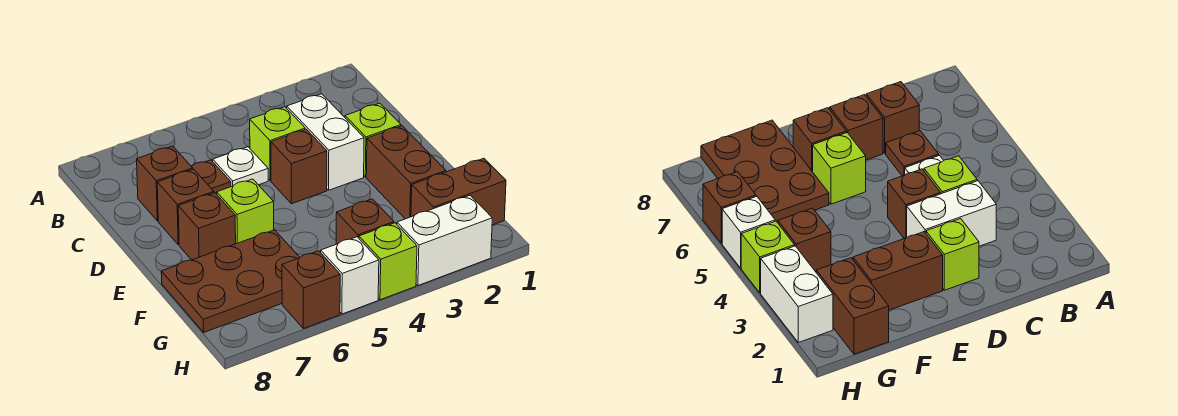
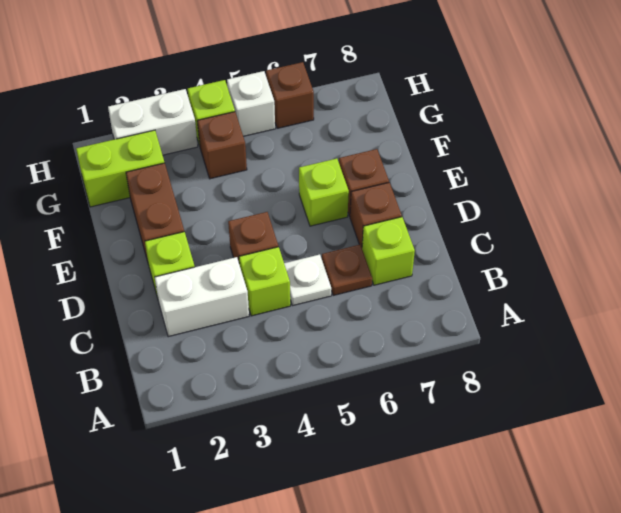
white brick C3:D3 level 1 -> white brick C2:C3 level 1
brown brick C7 level 1 -> lime brick C7 level 1
brown plate F6:G8 level 1 -> none
brown brick G1:G2 level 1 -> lime brick G1:G2 level 1

